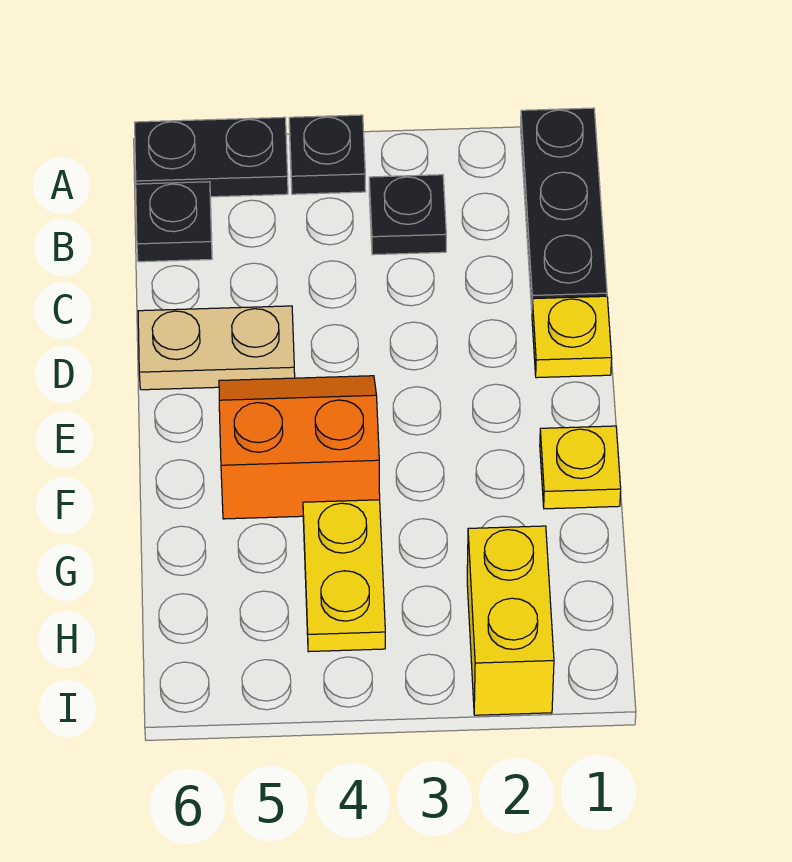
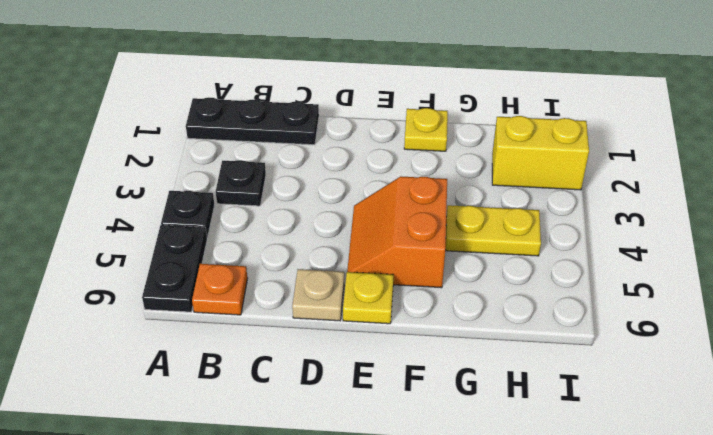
black plate B6 level 1 -> orange plate B6 level 1
yellow plate D1 level 1 -> yellow plate E6 level 1
tan plate D5:D6 level 1 -> tan plate D6 level 1

